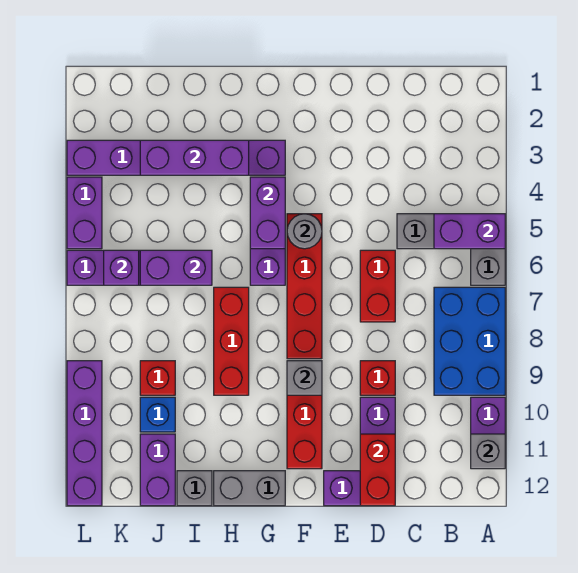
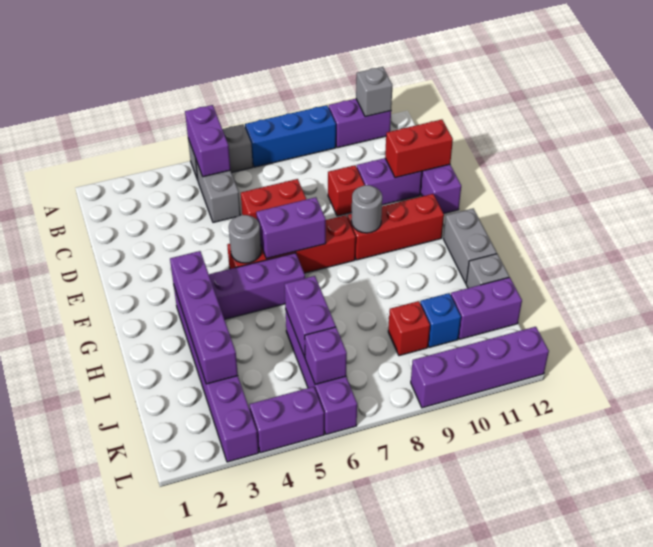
blue brick A7:B9 level 1 -> blue brick A7:A9 level 1
grey brick F9 level 2 -> grey round brick F9 level 2
purple brick G4:G5 level 2 -> purple brick F6:F7 level 2
purple brick H3:J3 level 2 -> purple brick G3:J3 level 2
red brick H7:H9 level 1 -> none

